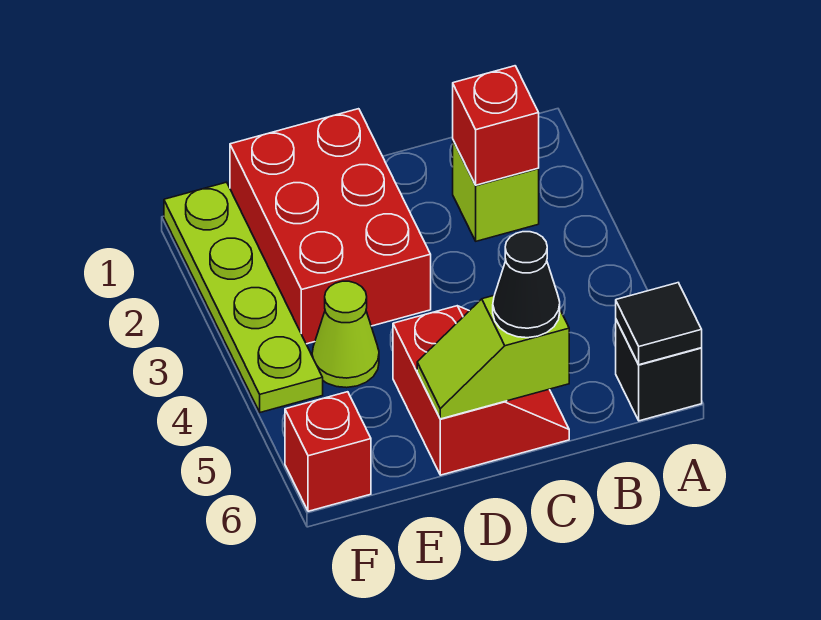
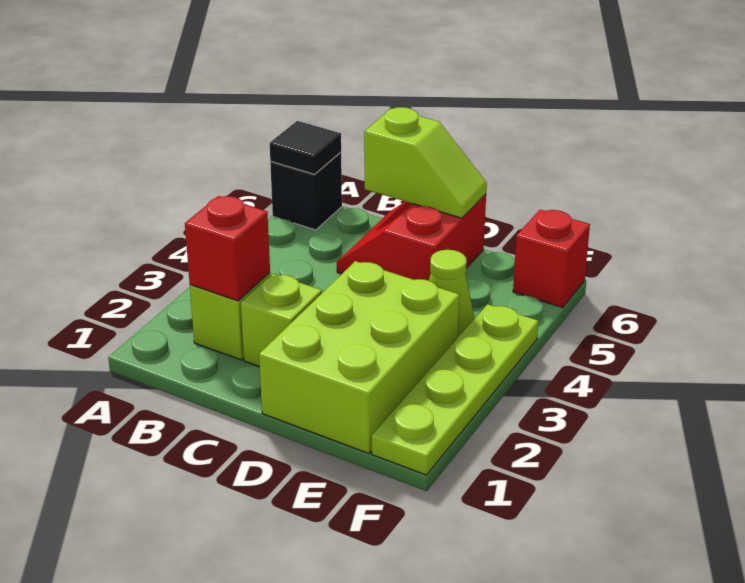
none -> lime brick C2 level 1
black cone C6 level 3 -> none
red brick D1:E3 level 1 -> lime brick D1:E3 level 1

